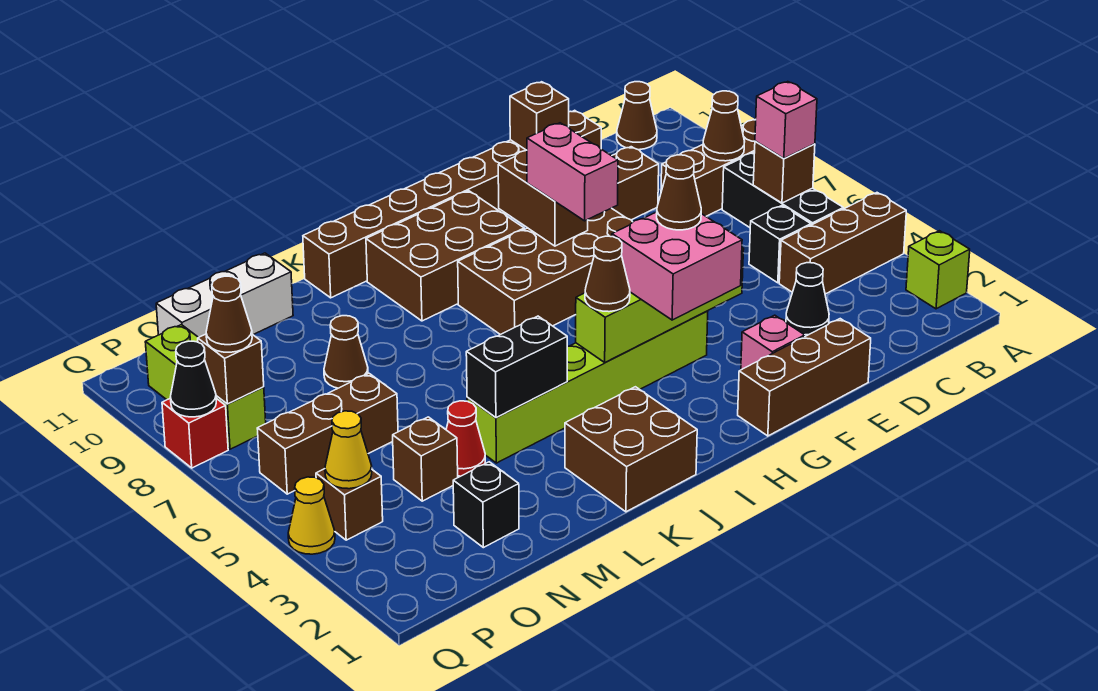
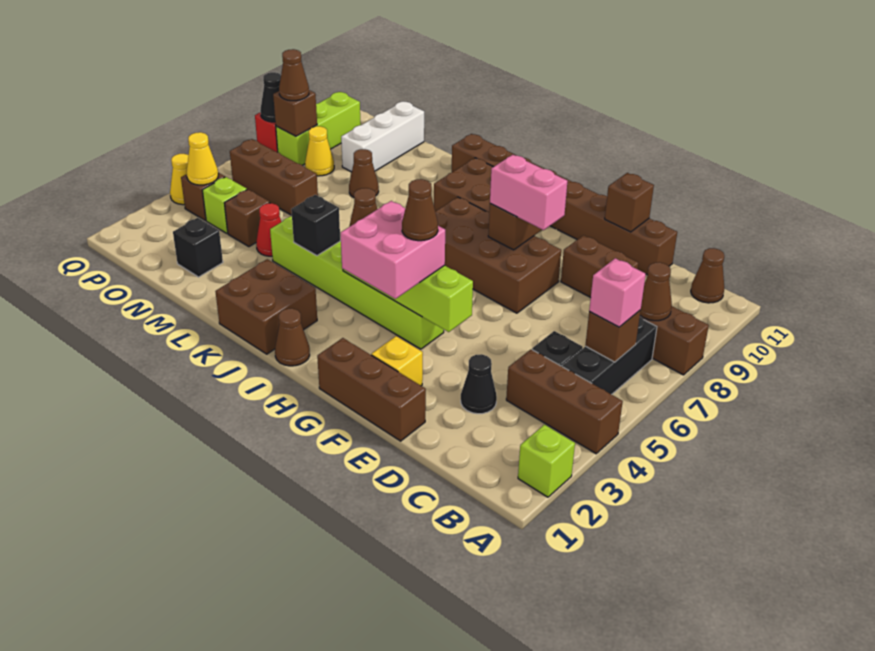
pink brick F2 level 1 -> yellow brick F2 level 1
pink brick G7:G8 level 3 -> pink brick F8:G8 level 3
none -> brown cone I1 level 1
black brick K4:L4 level 2 -> black brick K4 level 2
white brick M11:O11 level 1 -> white brick N9:N11 level 1
none -> lime brick O4 level 1
none -> yellow cone O8 level 1

